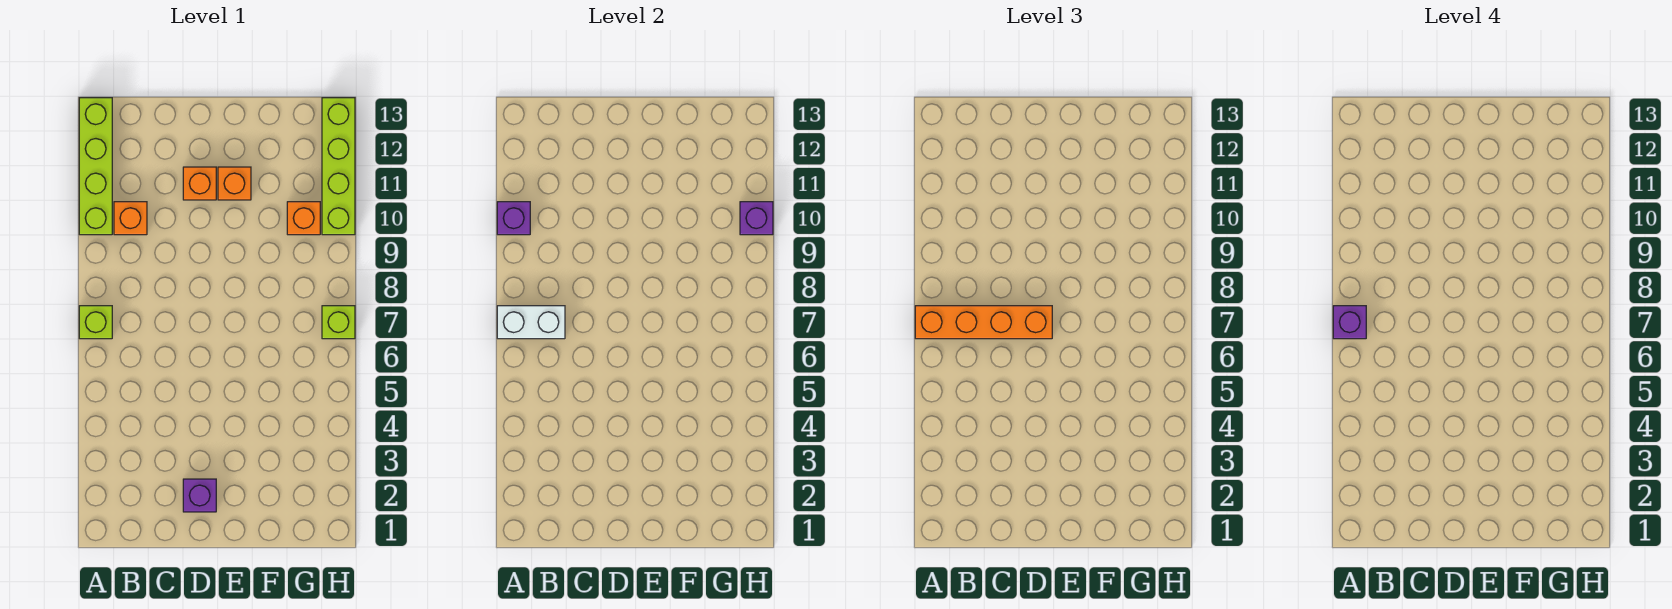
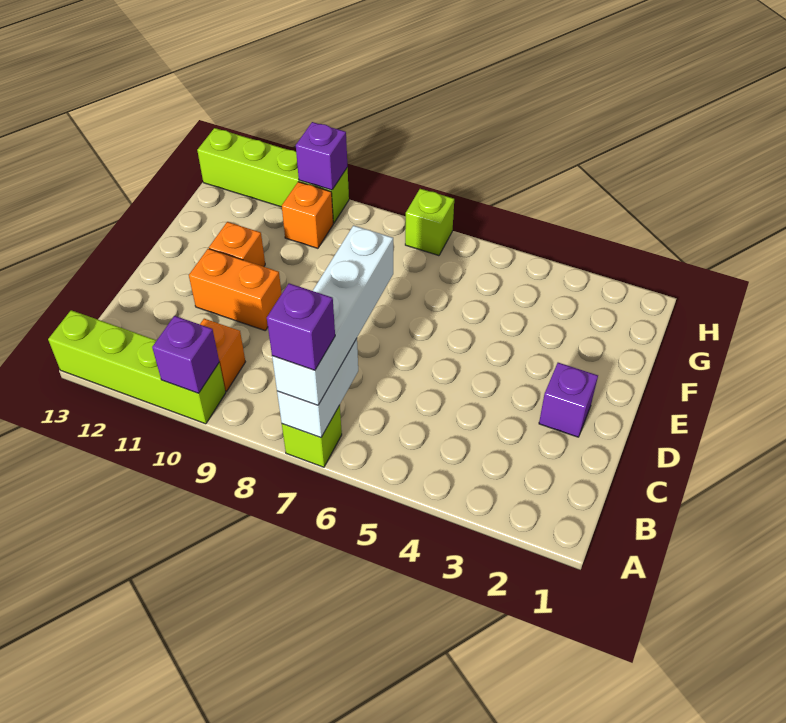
orange brick A7:D7 level 3 -> white brick A7:D7 level 3
orange brick D11 level 1 -> orange brick D10:D11 level 1

